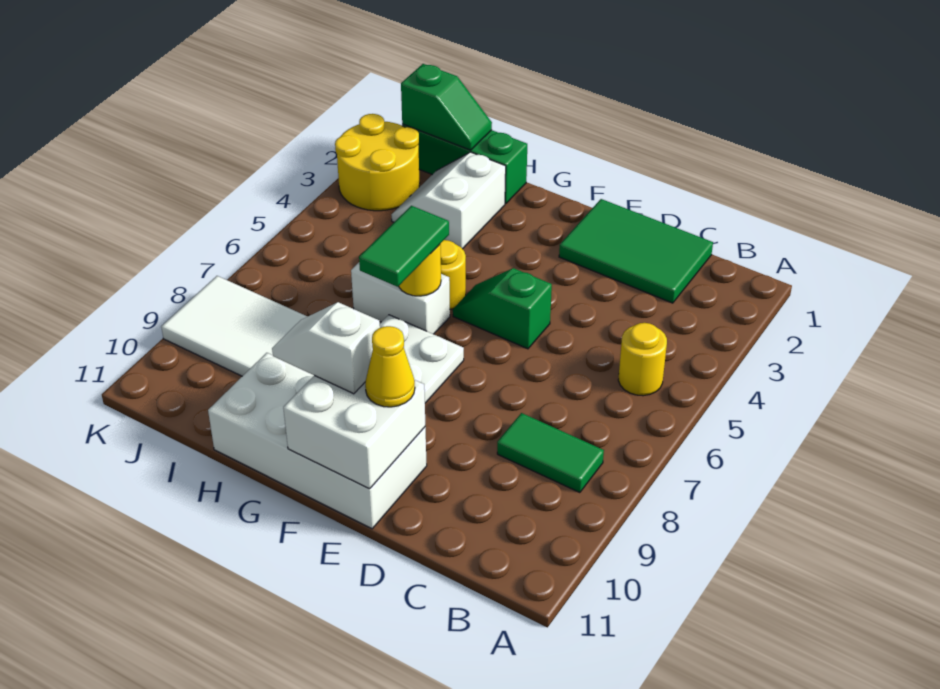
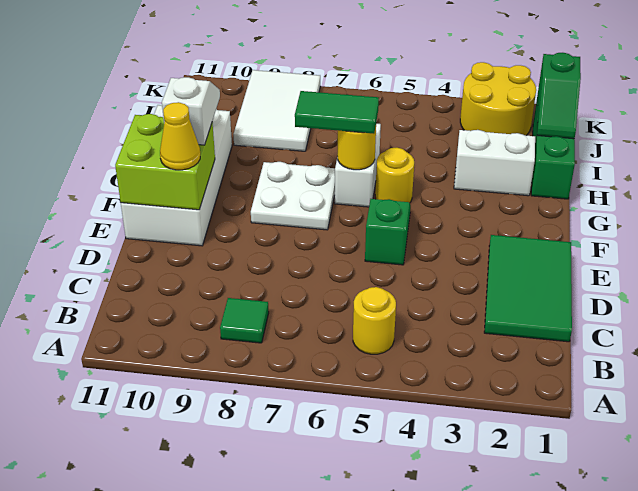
green tile B8:C8 level 1 -> green tile B8 level 1
white brick E10:F11 level 2 -> lime brick E10:F11 level 2

